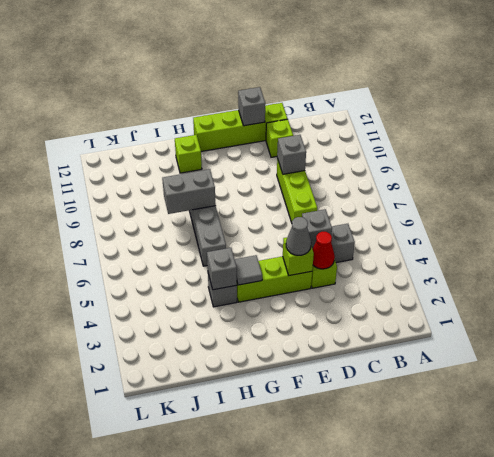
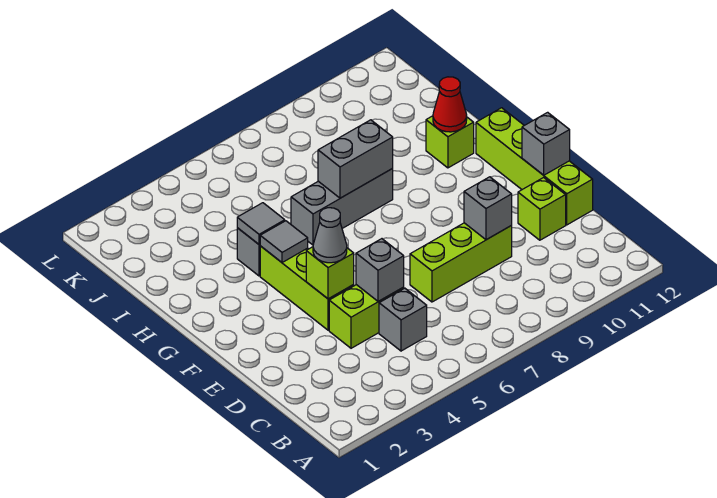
red cone D4 level 2 -> red cone H11 level 2
grey brick H4 level 2 -> grey tile H4 level 2
grey brick H8:I8 level 2 -> grey brick H7:H8 level 2

